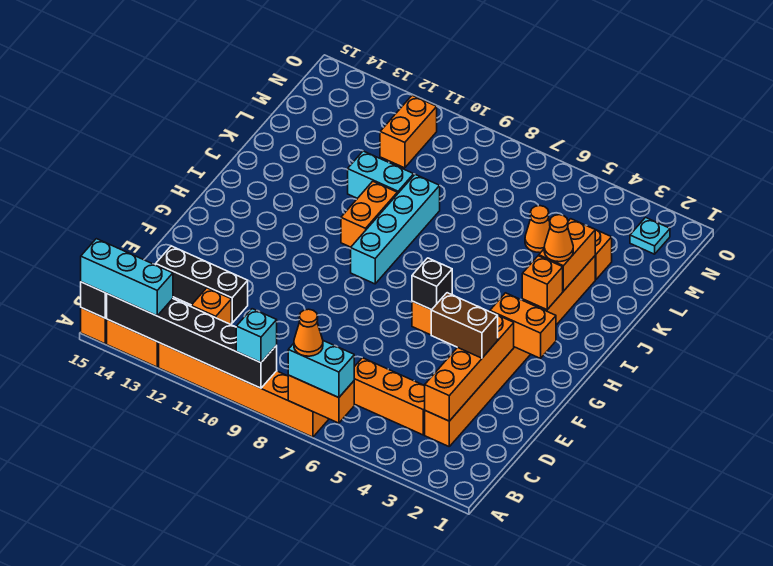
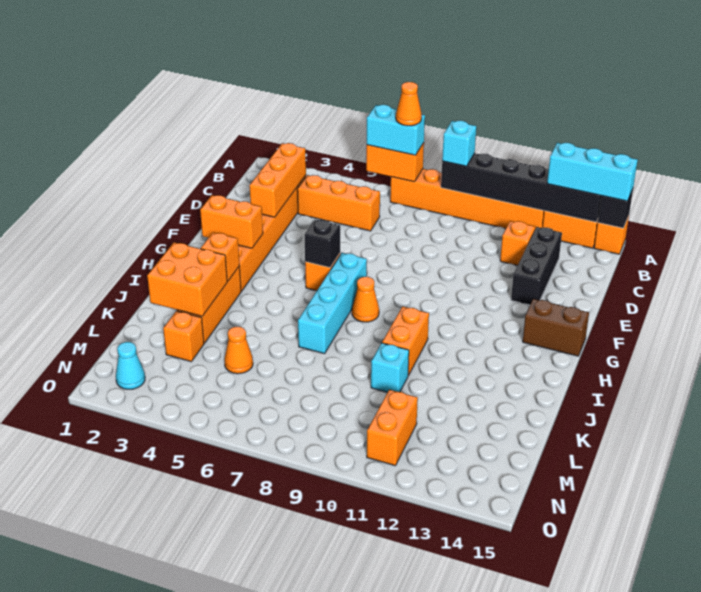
orange brick C3:F3 level 2 -> orange brick C3:E3 level 2
black brick D12:D14 level 1 -> black brick C13:E13 level 1
brown brick E3:E4 level 3 -> brown brick G14:G15 level 1
cyan brick H9:K9 level 1 -> cyan brick G7:J7 level 1
orange brick J3:K3 level 2 -> orange brick J2:K3 level 2
orange cone J3 level 3 -> orange cone H8 level 1
cyan brick K10:K11 level 1 -> cyan brick K10 level 1
cyan plate N2 level 1 -> cyan cone N2 level 1

